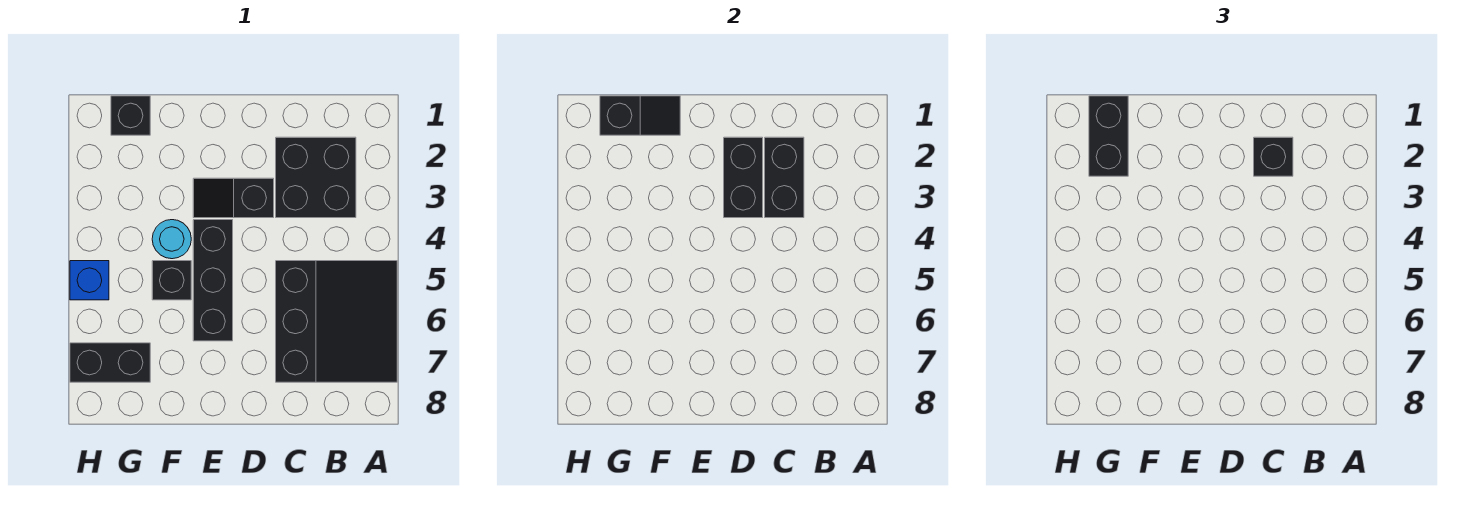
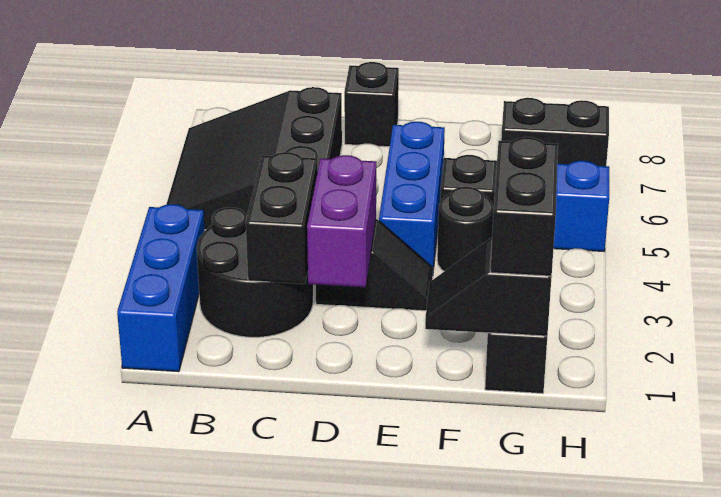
none -> blue brick A1:A3 level 1
black brick B2:C3 level 1 -> black round brick B2:C3 level 1
black brick C2 level 3 -> black brick D8 level 1
black brick D2:D3 level 2 -> purple brick D2:D3 level 2
black brick E4:E6 level 1 -> blue brick E4:E6 level 1
cyan round brick F4 level 1 -> black round brick F4 level 1

